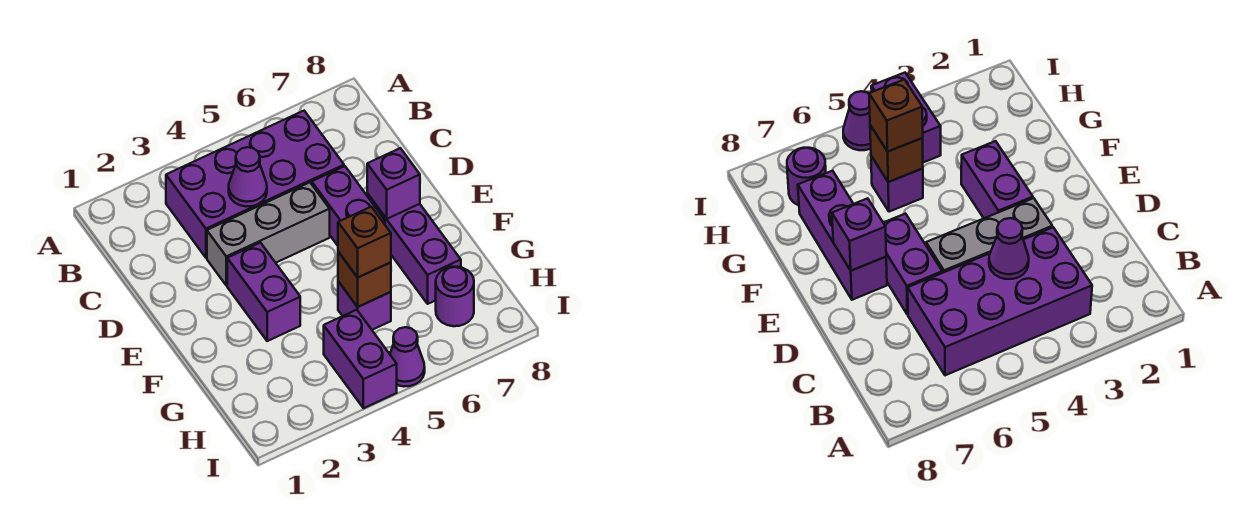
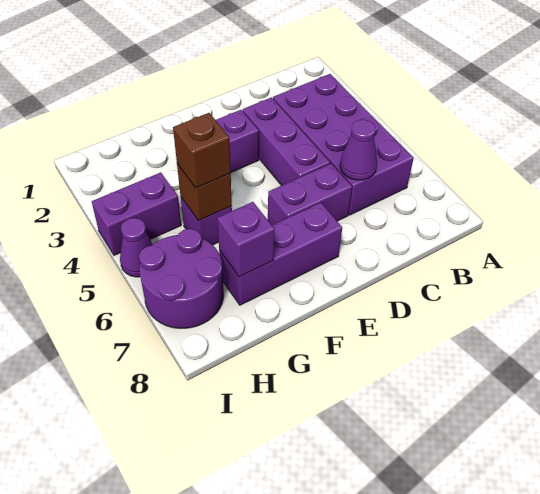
purple cone C4 level 2 -> purple cone C6 level 2
grey brick D3:D5 level 1 -> purple brick D3:D5 level 1
purple brick E7 level 2 -> purple brick G7 level 2
purple round brick H7 level 1 -> purple round brick H6:I7 level 1

